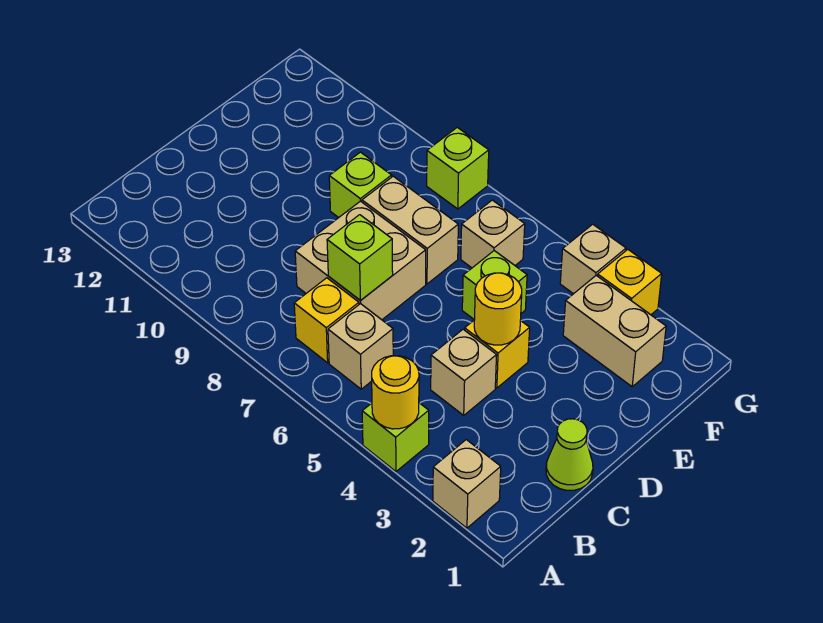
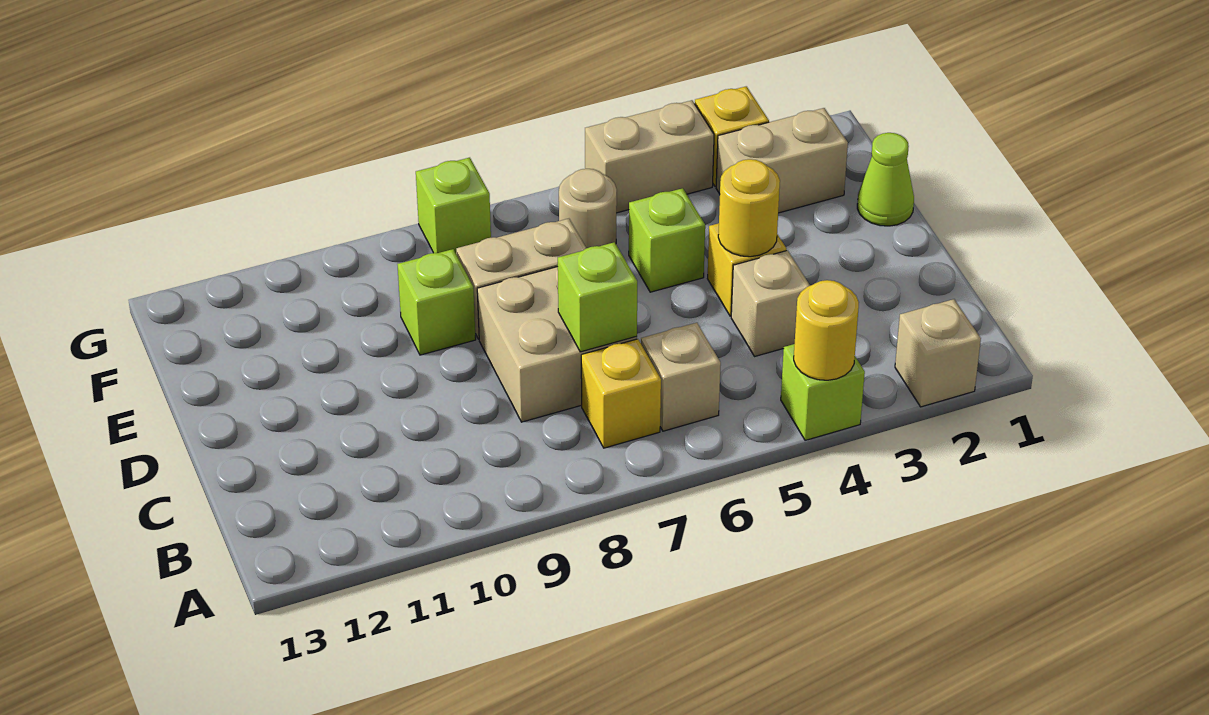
lime cone C1 level 1 -> lime cone E1 level 1
tan brick F6 level 1 -> tan round brick F6 level 1
tan brick G4 level 1 -> tan brick G4:G5 level 1

